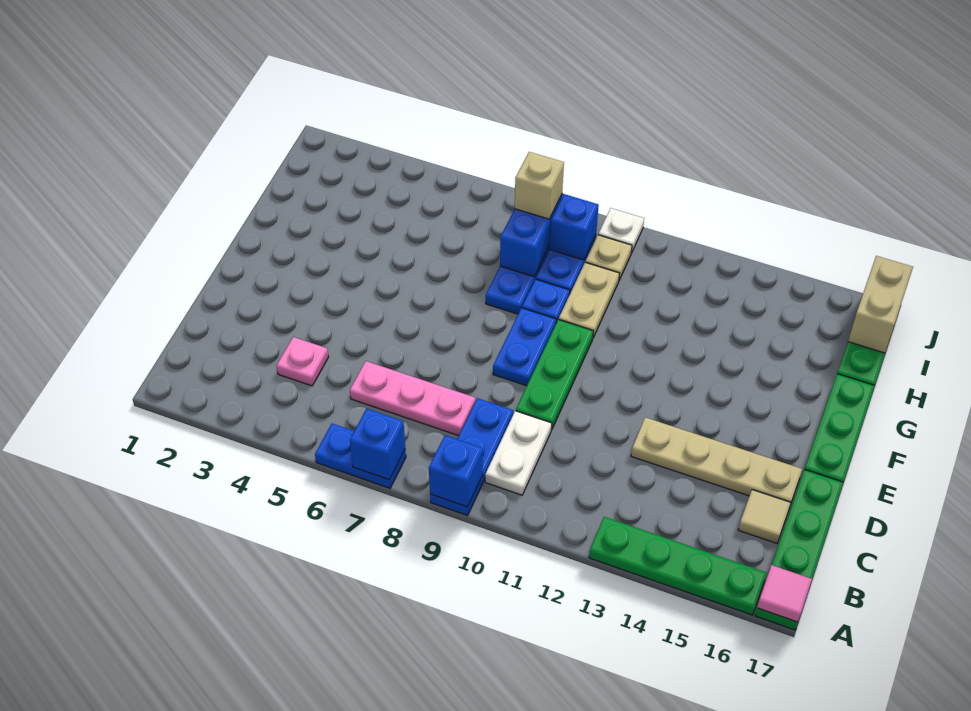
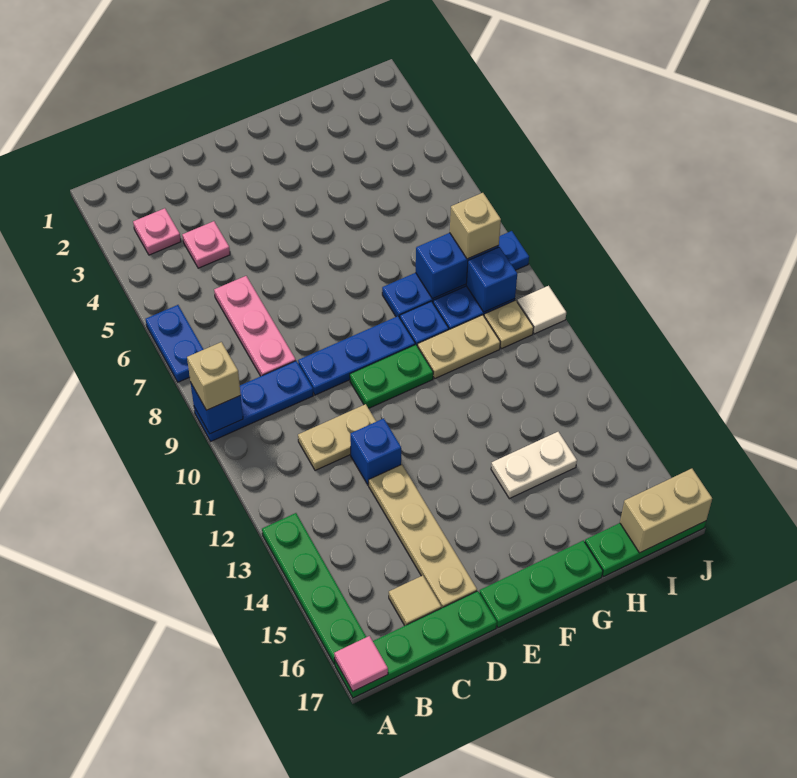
blue brick A7 level 2 -> blue brick D12 level 1
none -> tan brick A9 level 3
none -> pink plate B3 level 1
white plate B10:C10 level 1 -> white plate G14:H14 level 1
none -> tan plate C11:D11 level 1
green plate D10:F10 level 1 -> green plate E10:F10 level 1
blue plate E9:F9 level 1 -> blue plate D9:F9 level 1
white plate J10 level 1 -> white tile J10 level 1

